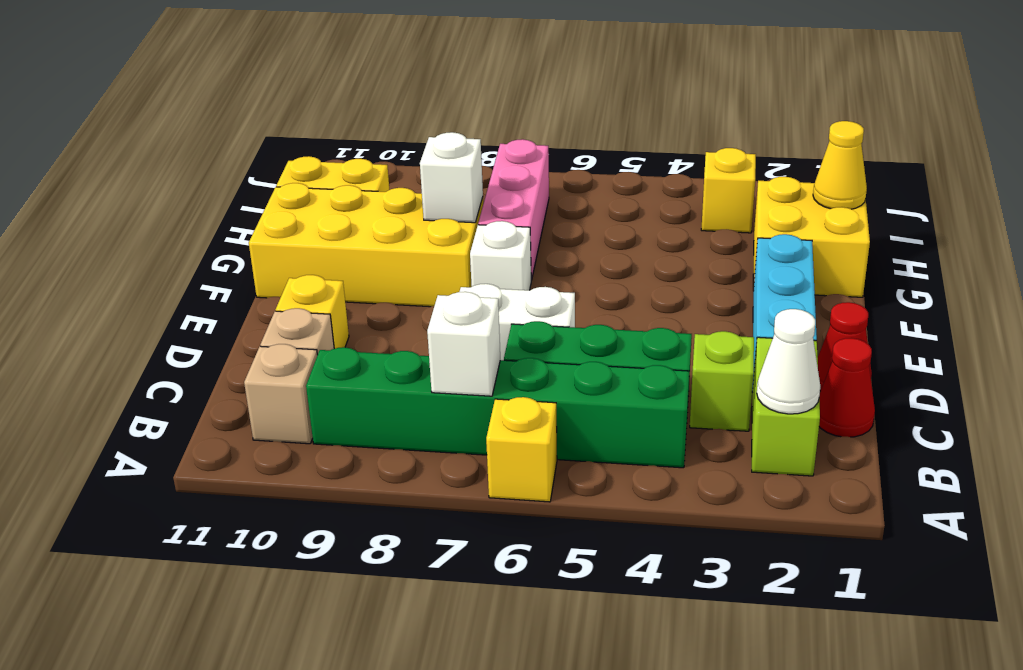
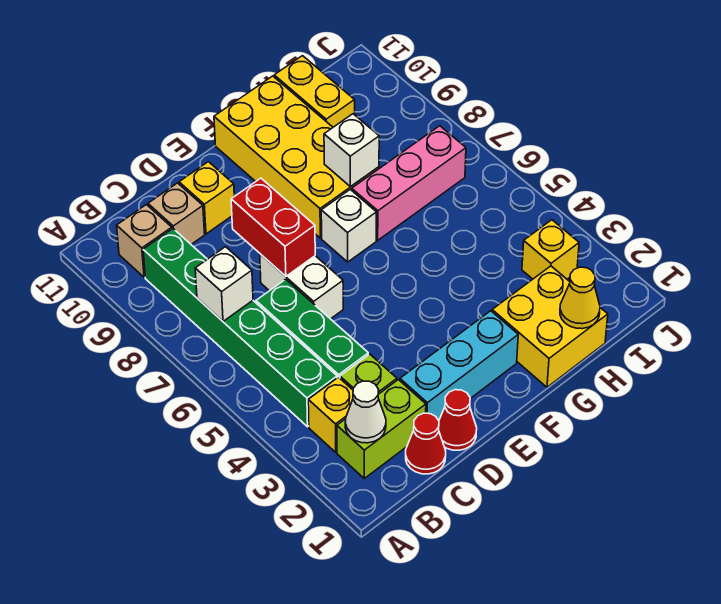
yellow brick A6 level 1 -> yellow brick B3 level 1
none -> red brick D7:D8 level 2

